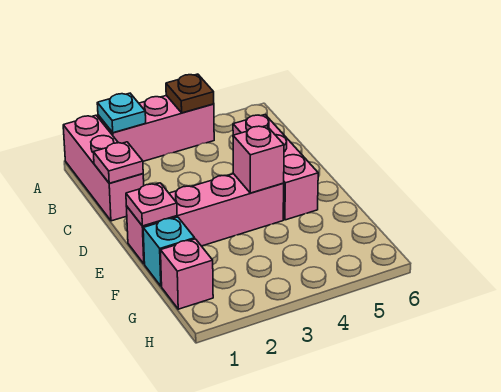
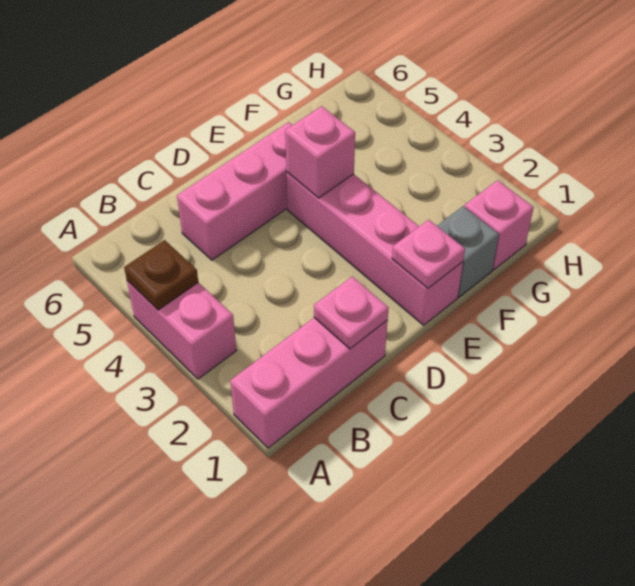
pink brick A2:A4 level 1 -> pink brick A3:A4 level 1
cyan plate A2 level 2 -> none
cyan brick F1 level 1 -> grey brick F1 level 1

